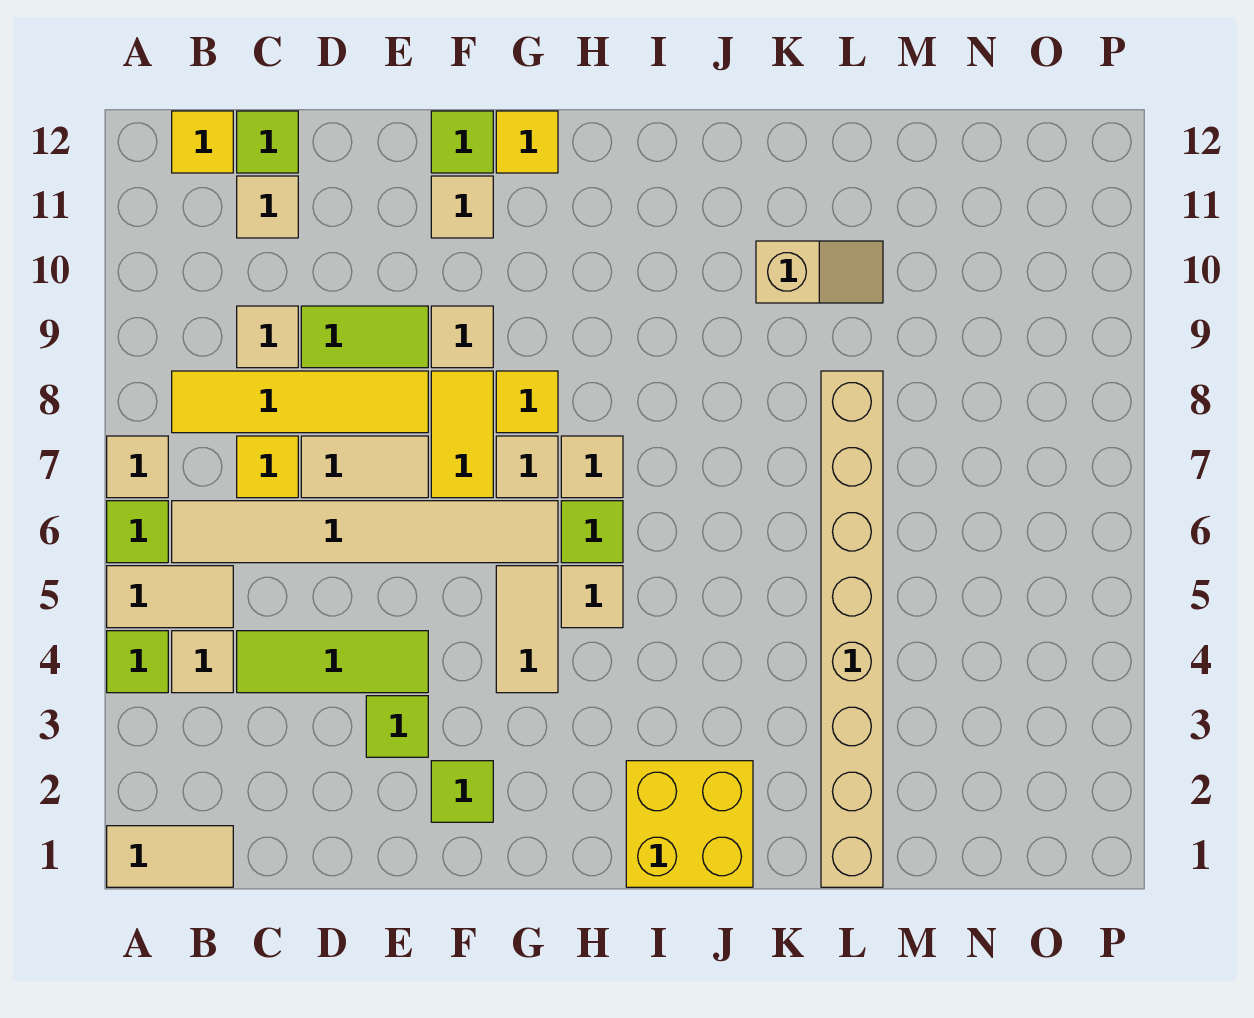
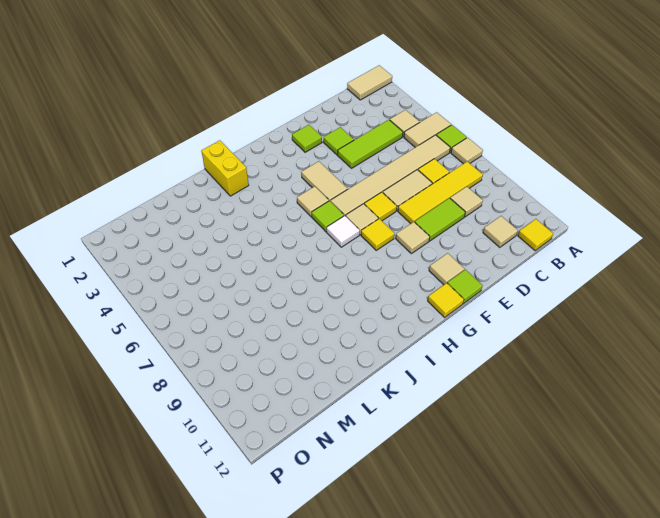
lime tile A4 level 1 -> none
lime tile C12 level 1 -> none
yellow tile F7:F8 level 1 -> yellow tile F7 level 1
tan tile H7 level 1 -> white tile H7 level 1
yellow brick I1:J2 level 1 -> yellow brick J1:J2 level 1
tan slope K10:L10 level 1 top K -> none
tan brick L1:L8 level 1 -> none

